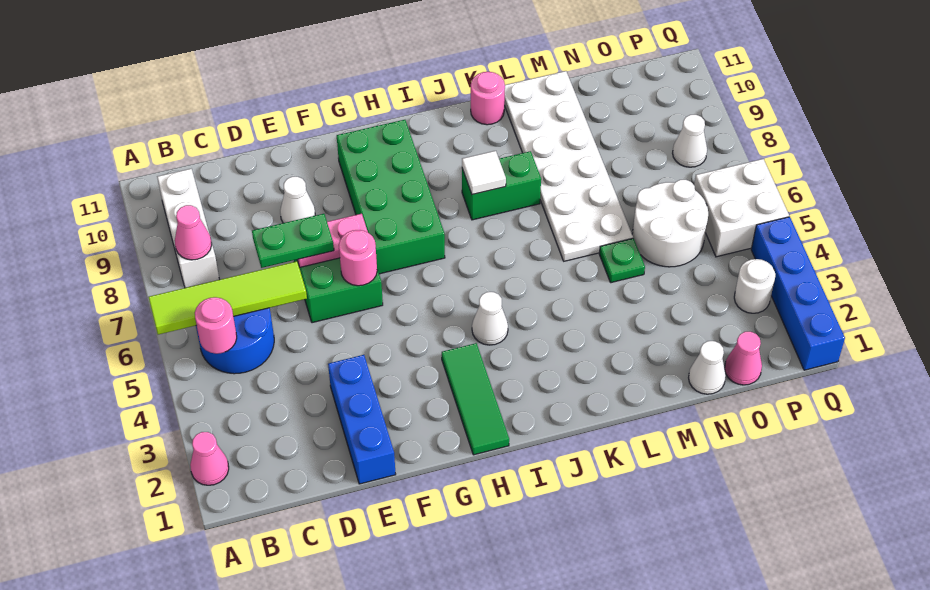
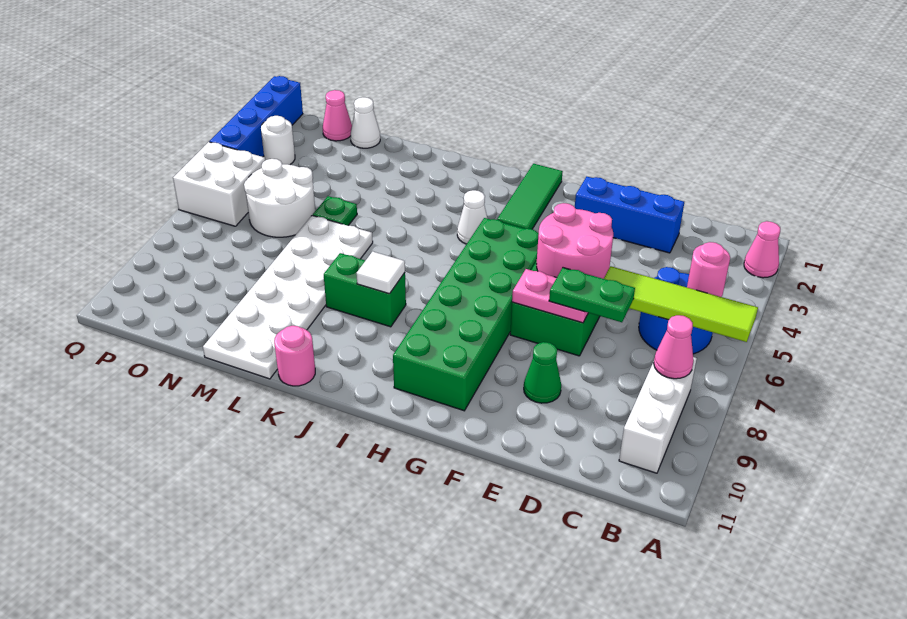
blue brick E1:E3 level 1 -> blue brick D2:F2 level 1
white cone E9 level 1 -> green cone E9 level 1
pink round brick F6 level 2 -> pink round brick E5:F6 level 2
green brick G7:H10 level 1 -> green brick G5:H10 level 1
white cone P8 level 1 -> none

